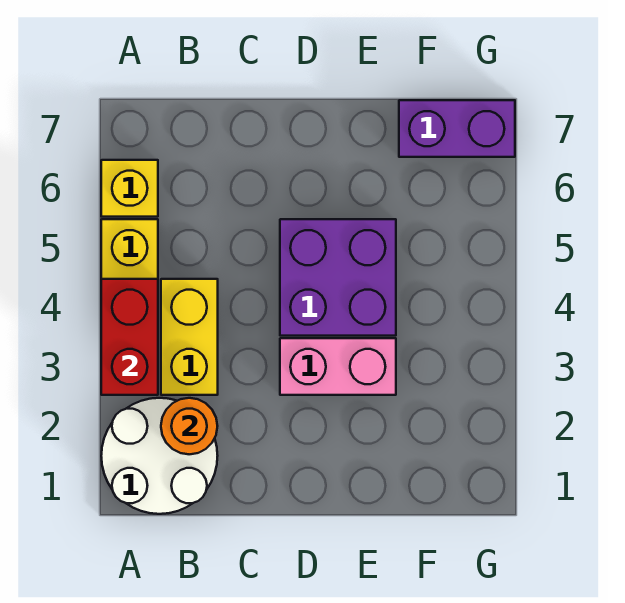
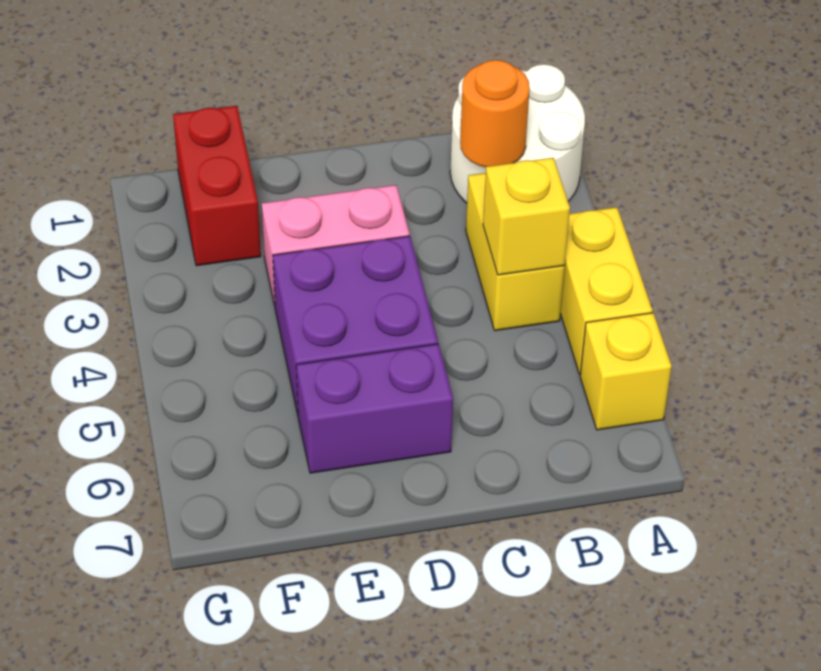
red brick A3:A4 level 2 -> red brick F1:F2 level 1
none -> yellow brick B4 level 2
purple brick F7:G7 level 1 -> purple brick D6:E6 level 1

